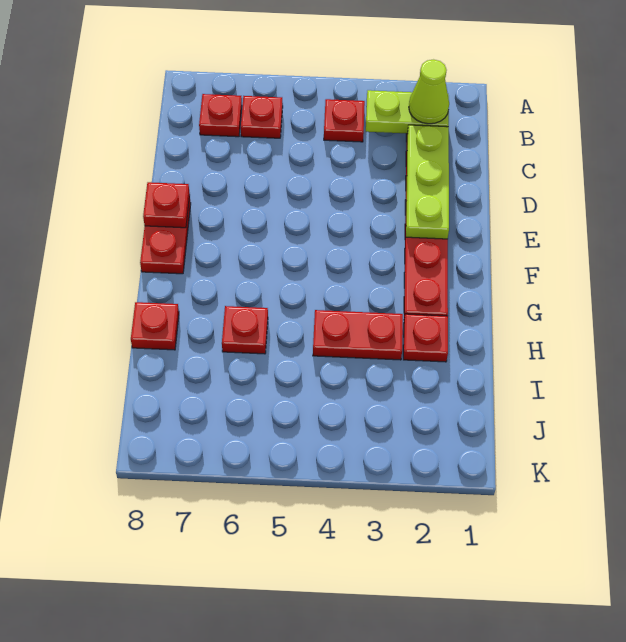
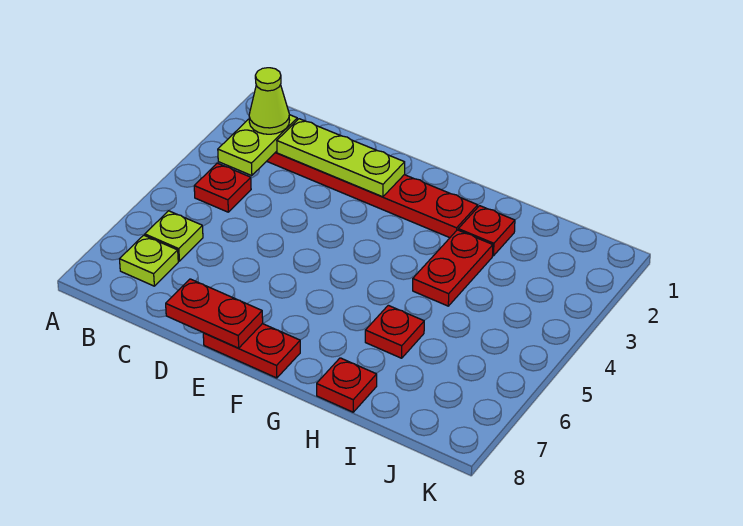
red plate B6 level 1 -> lime plate B6 level 1
red plate B7 level 1 -> lime plate B7 level 1
red plate E8 level 2 -> red plate D8:E8 level 2

